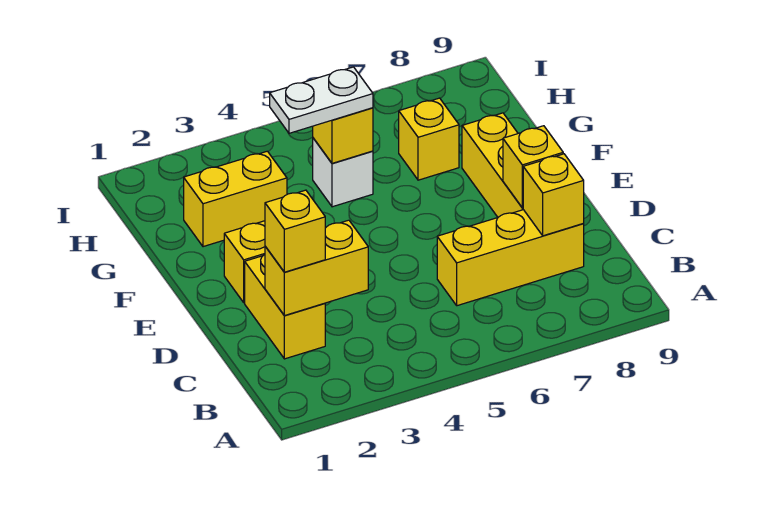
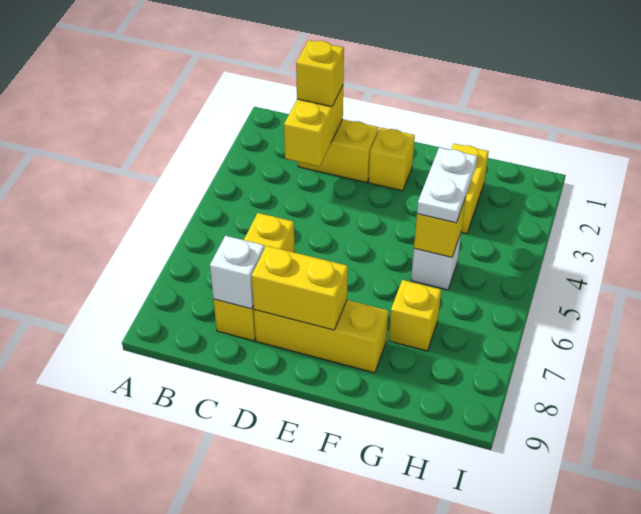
yellow brick C8 level 2 -> white brick C8 level 2
yellow brick D8 level 2 -> yellow brick D8:E8 level 2

